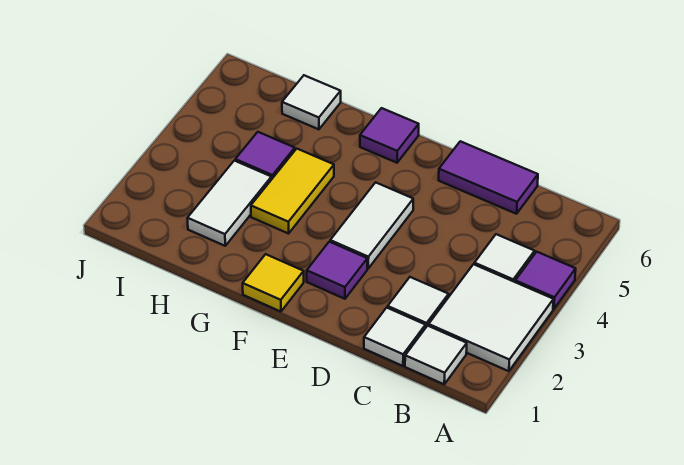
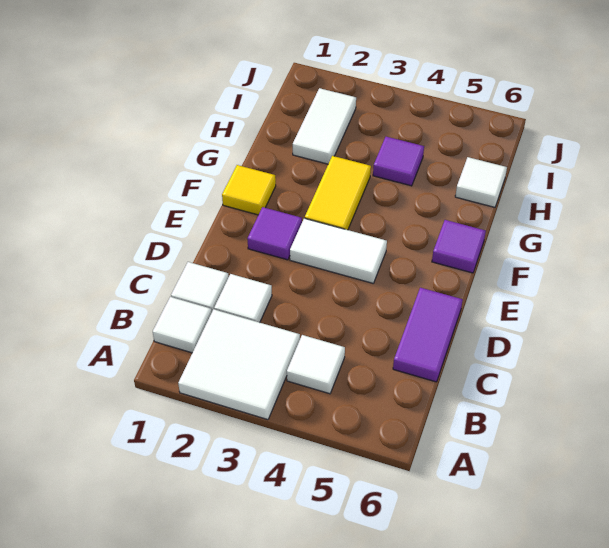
purple tile A4 level 1 -> none
yellow tile G3:G4 level 1 -> yellow tile F3:G3 level 1
white tile H2:H3 level 1 -> white tile H2:I2 level 1

